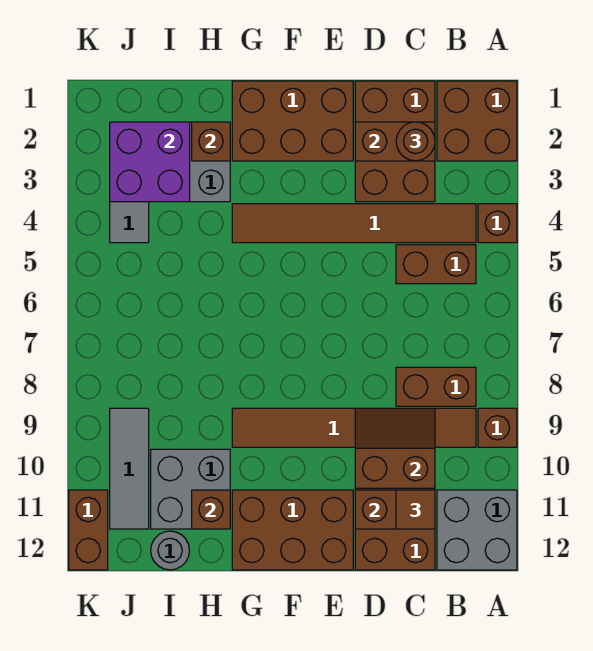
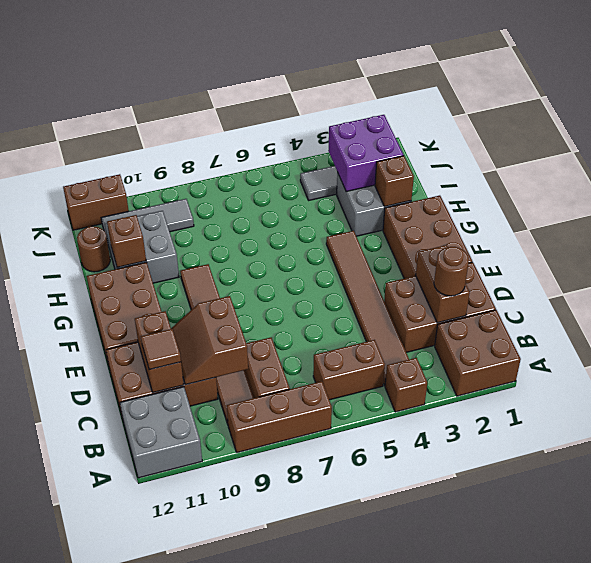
brown brick A9 level 1 -> brown brick A7:A9 level 1
brown brick B5:C5 level 1 -> brown brick B5:B6 level 1
brown slope C9:D10 level 2 top 10 -> brown slope C9:D10 level 2 top 9
grey round brick I12 level 1 -> brown round brick I12 level 1

